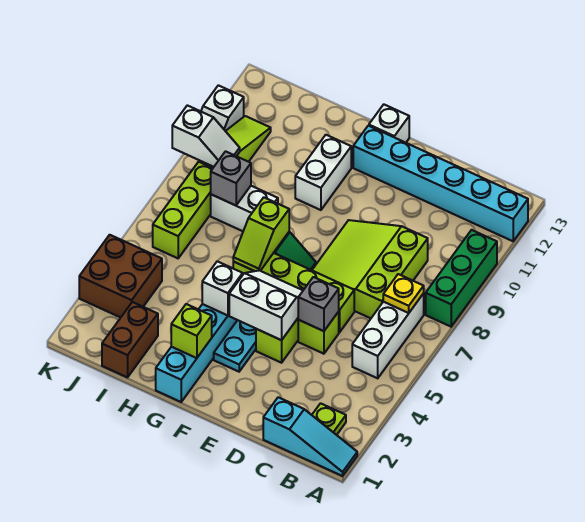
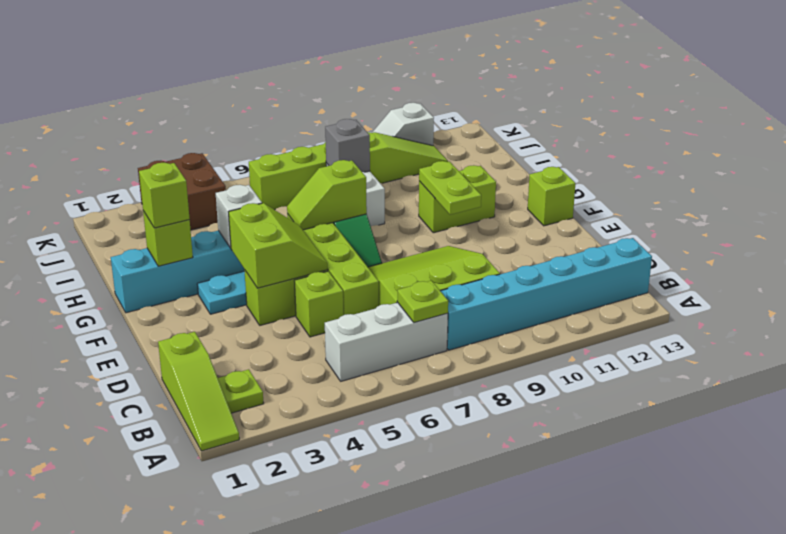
cyan slope A1:C1 level 1 top C -> lime slope A1:C1 level 1 top C
green brick A8:A10 level 1 -> none
cyan brick A12:F12 level 1 -> cyan brick B8:B13 level 1
yellow plate B7 level 2 -> lime plate B7 level 2
grey brick D5 level 2 -> none
white slope E4:F5 level 2 top 4 -> lime slope E4:F5 level 2 top 4
none -> lime plate F10:G10 level 2
white brick F13 level 1 -> lime brick F13 level 1
none -> lime brick G2 level 3
white brick G10:G11 level 1 -> lime brick G10:G11 level 1
brown brick I1:I2 level 1 -> none
white slope J9:K9 level 2 top K -> none

